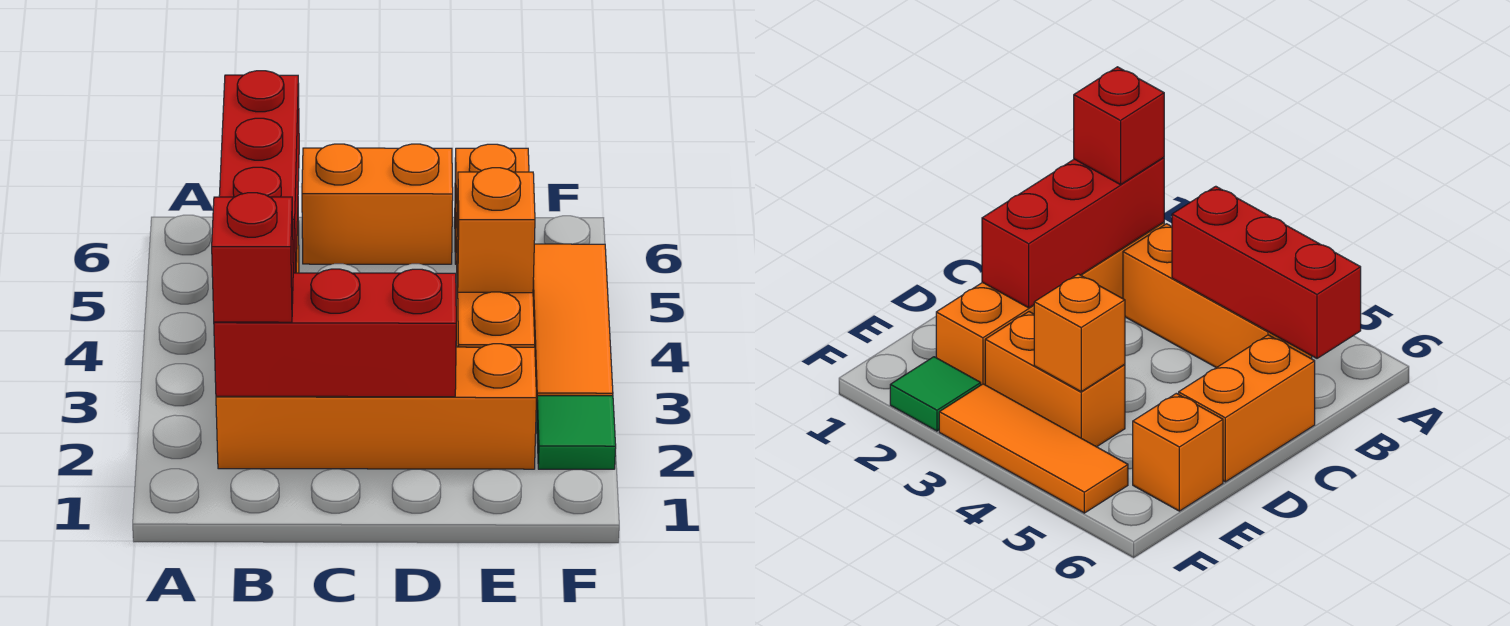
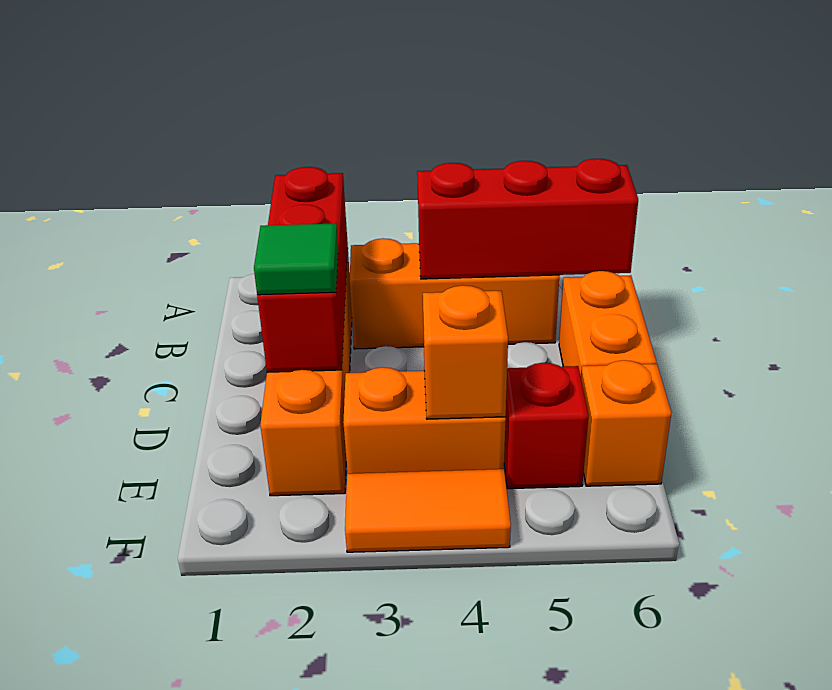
red brick B2 level 3 -> red brick E5 level 1
green tile F2 level 1 -> green tile D2 level 3
orange tile F3:F5 level 1 -> orange tile F3:F4 level 1

